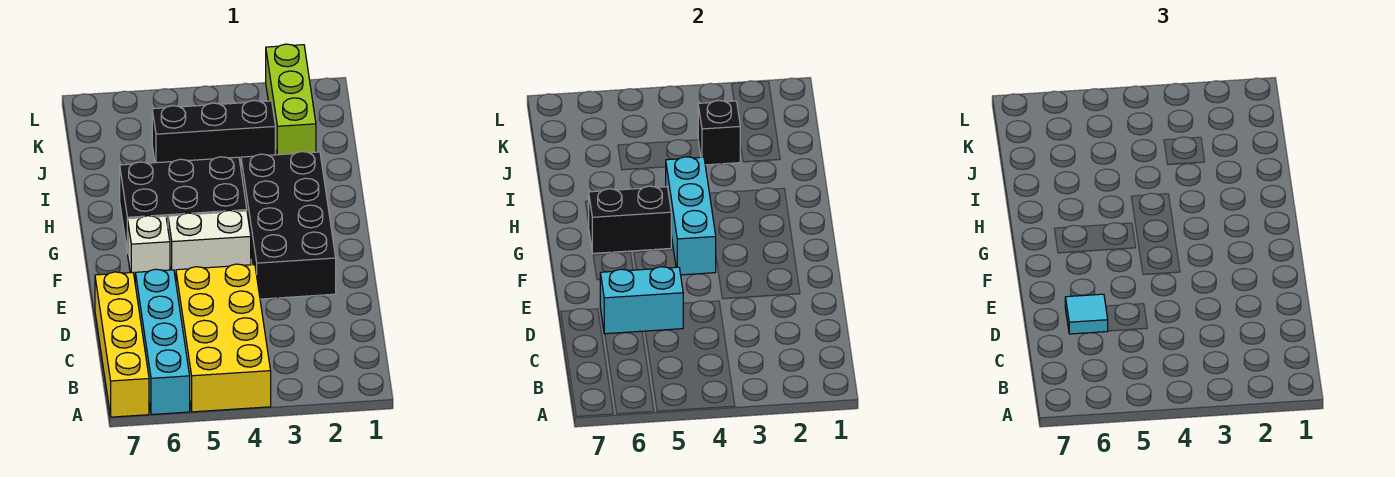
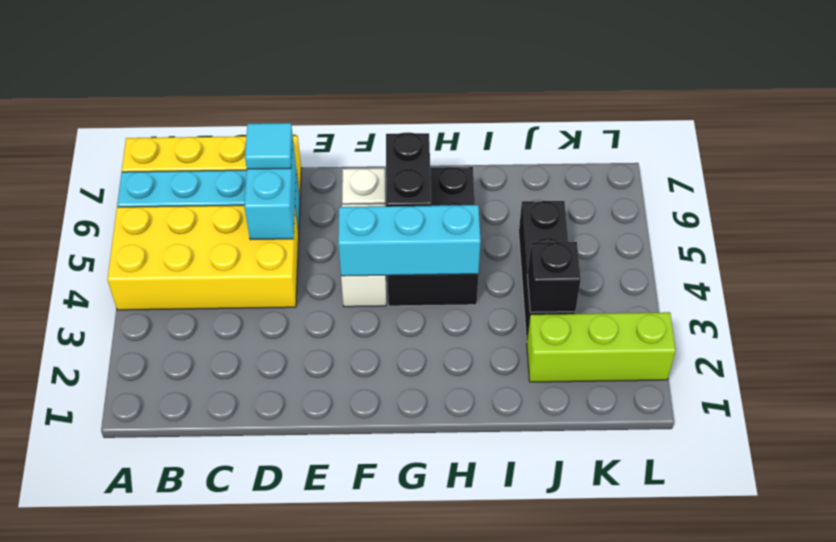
black brick E2:H3 level 1 -> none

